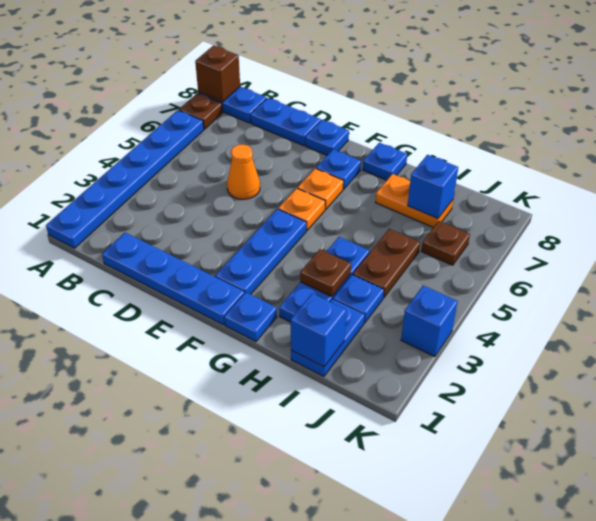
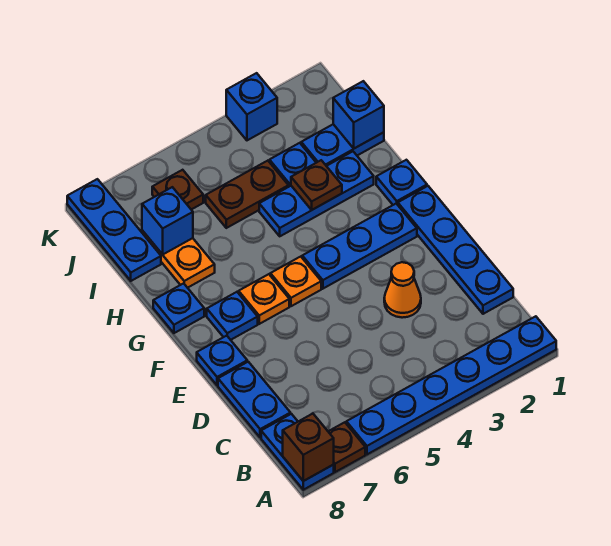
orange cone D5 level 1 -> orange cone D3 level 1
none -> blue plate I8:K8 level 1

